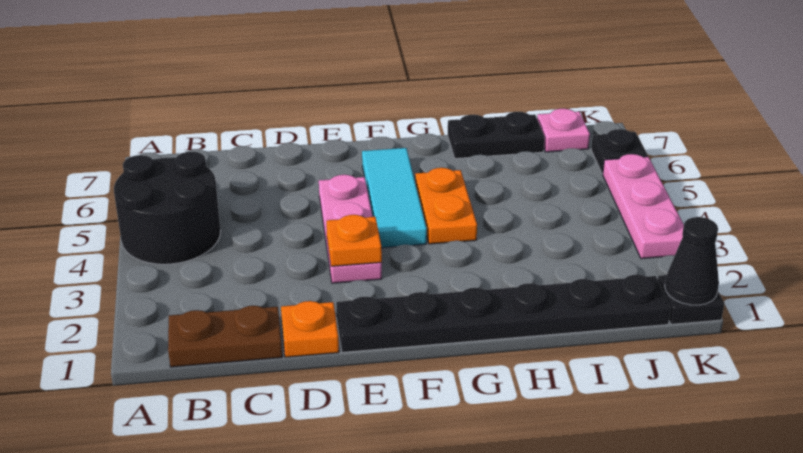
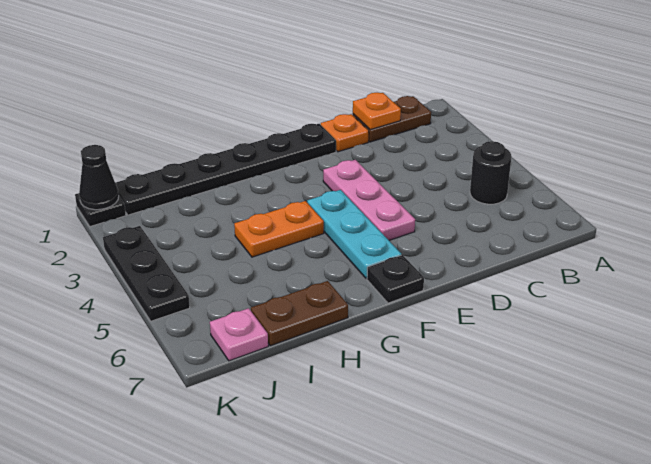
black round brick A4:B5 level 1 -> black round brick B5 level 1
orange plate E3 level 2 -> orange plate C1 level 2
cyan tile F4:F6 level 1 -> cyan plate F4:F6 level 1
orange plate G4:G5 level 1 -> orange plate G4:H4 level 1
black plate H7:I7 level 1 -> brown plate H7:I7 level 1
pink plate K3:K5 level 1 -> black plate K3:K5 level 1
black plate K6 level 1 -> black plate F7 level 1

